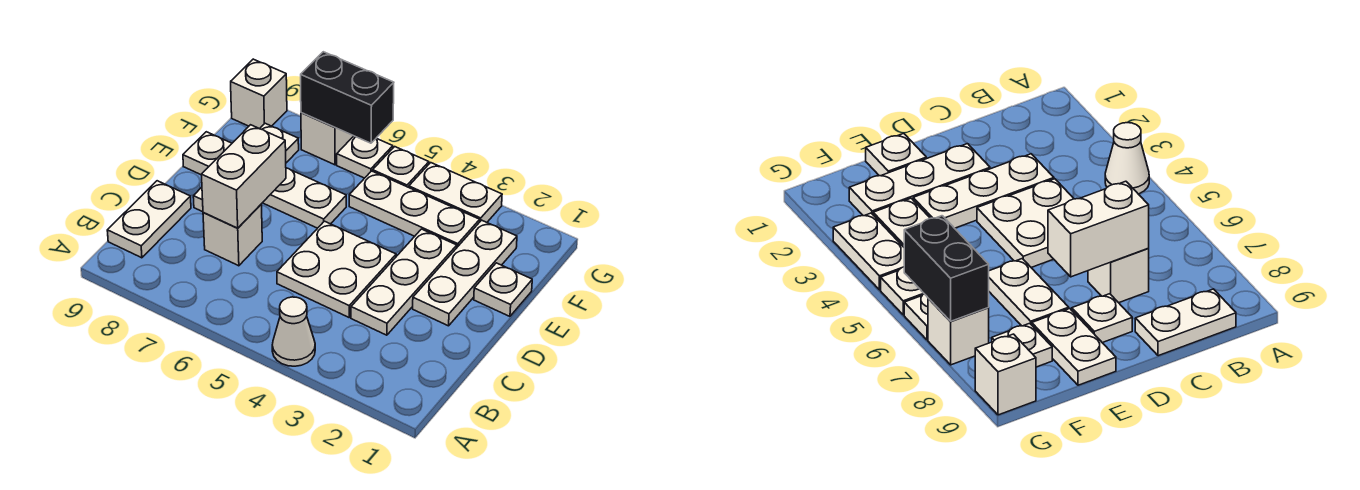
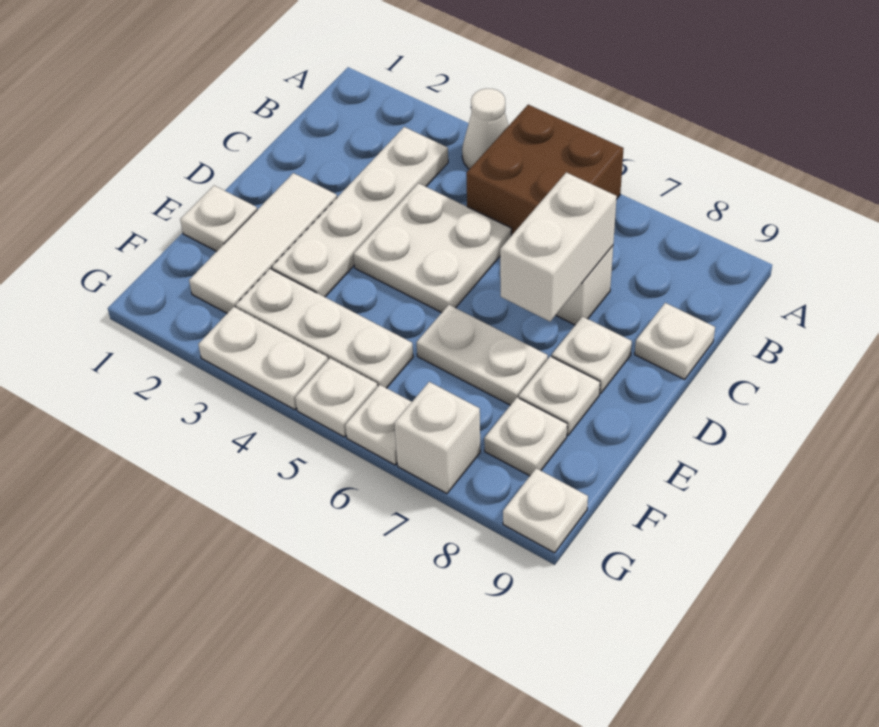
none -> brown brick A5:B6 level 1
white plate B9:C9 level 1 -> white plate C9 level 1
white plate C3:E3 level 1 -> white plate B3:E3 level 1
white plate D2:F2 level 1 -> white tile D2:F2 level 1
white plate E8:E9 level 1 -> white plate E8 level 1
black brick G6:G7 level 2 -> none
white brick G9 level 1 -> white plate G9 level 1

